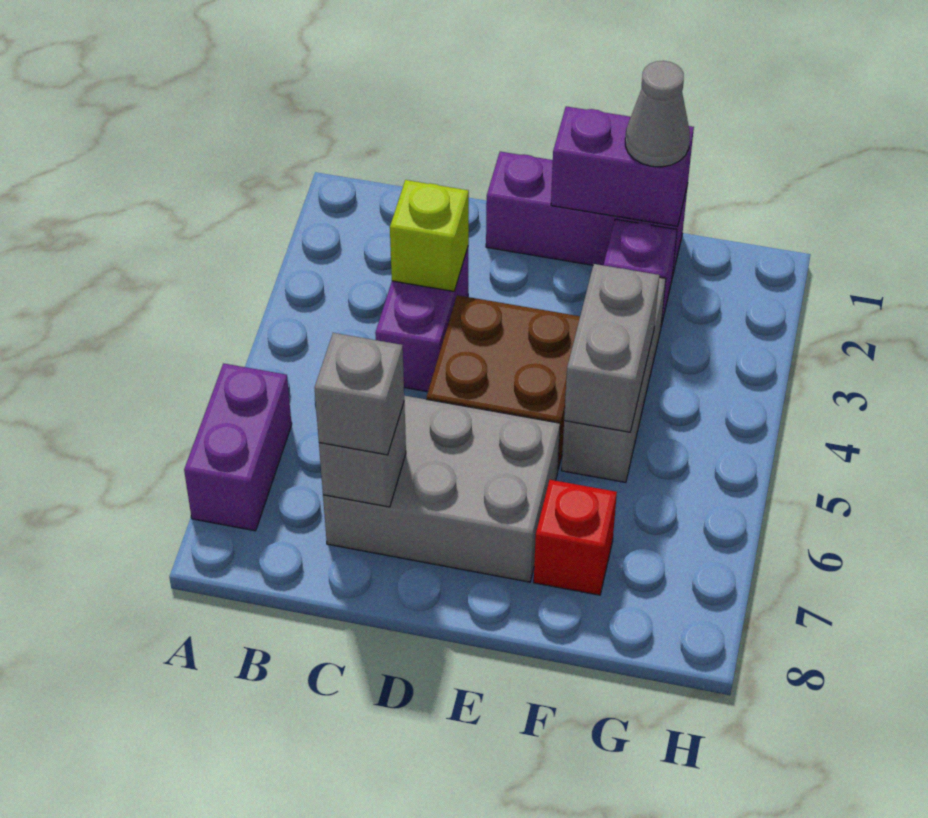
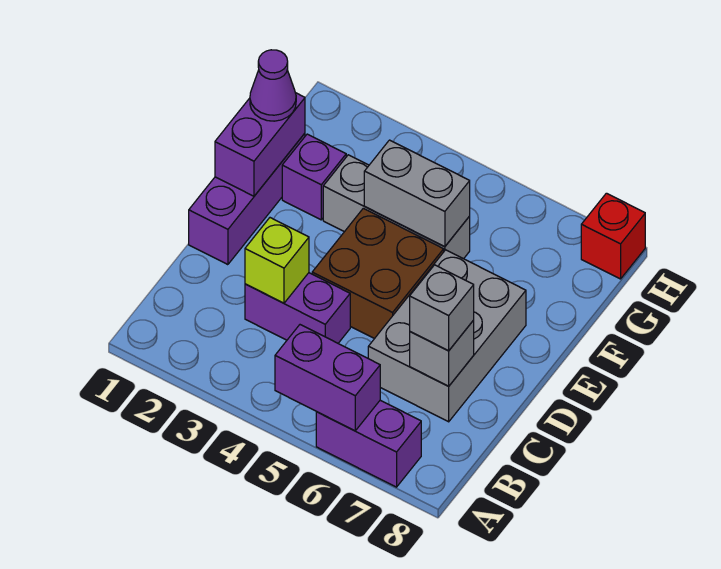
none -> purple brick A5:A6 level 2
grey cone F1 level 3 -> purple cone F1 level 3
red brick F7 level 1 -> red brick H8 level 1

